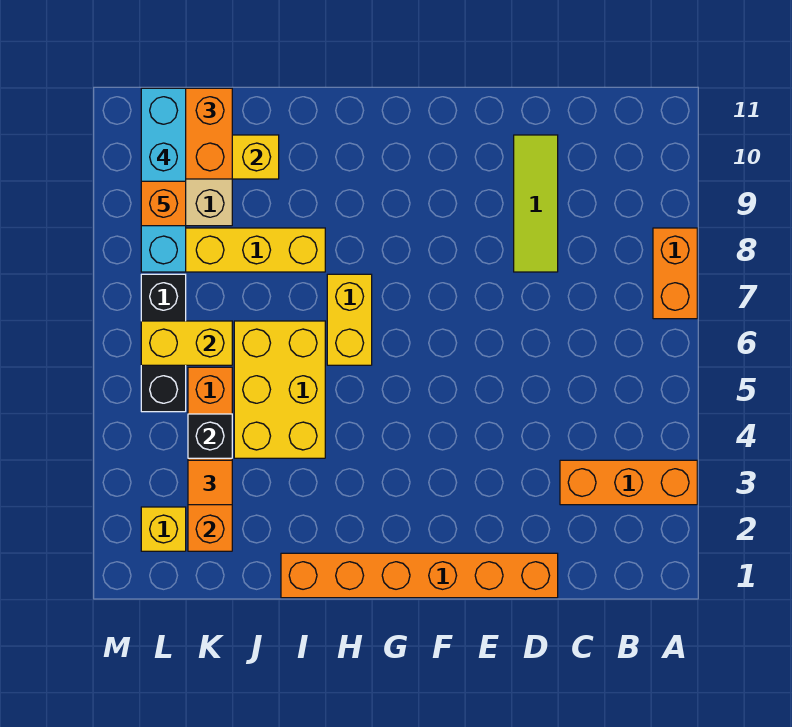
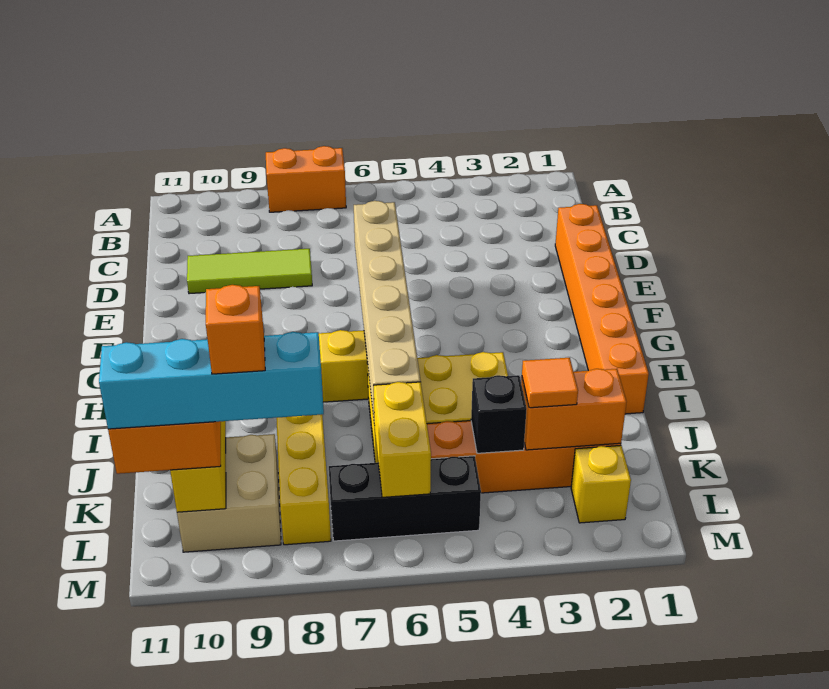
orange brick A3:C3 level 1 -> none
none -> tan brick E6:J6 level 2

